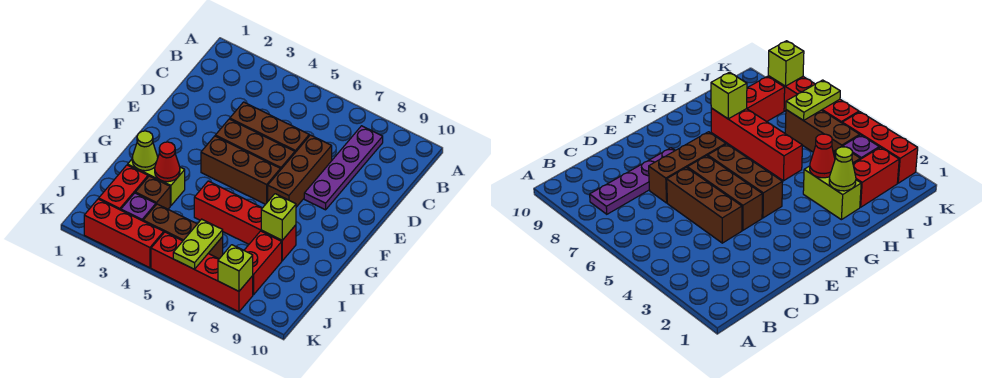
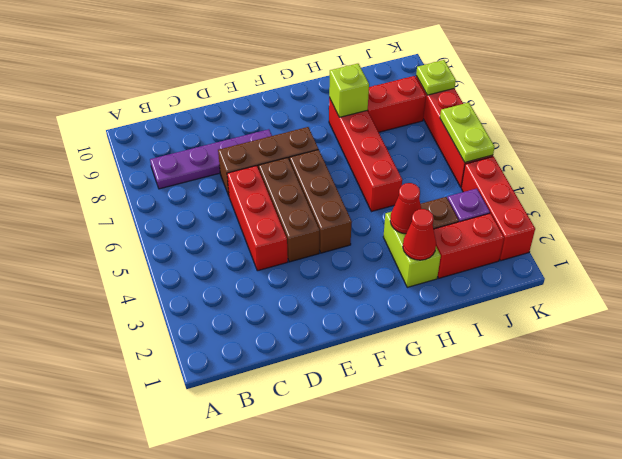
brown brick D4:D6 level 1 -> red brick D4:D6 level 1
lime cone H2 level 2 -> red cone H2 level 2
brown brick J4:J6 level 1 -> none
lime plate J6:K6 level 2 -> lime plate K5:K6 level 2
lime brick K8 level 2 -> lime plate K8 level 2

